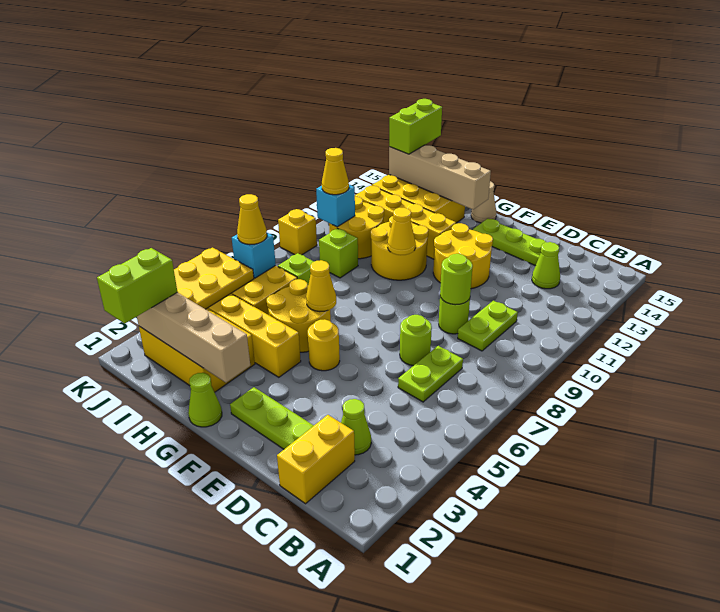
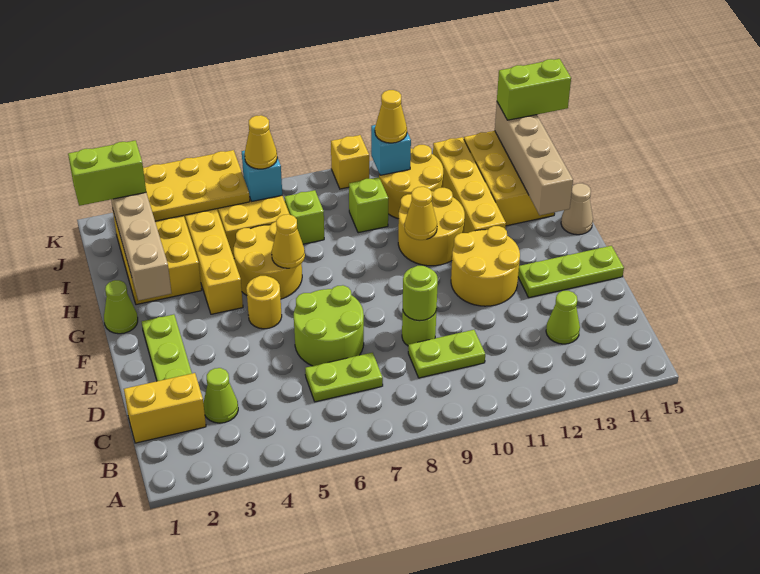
lime round brick D7 level 1 -> lime round brick D6:E7 level 1
lime plate D14:F14 level 1 -> lime plate E13:E15 level 1

